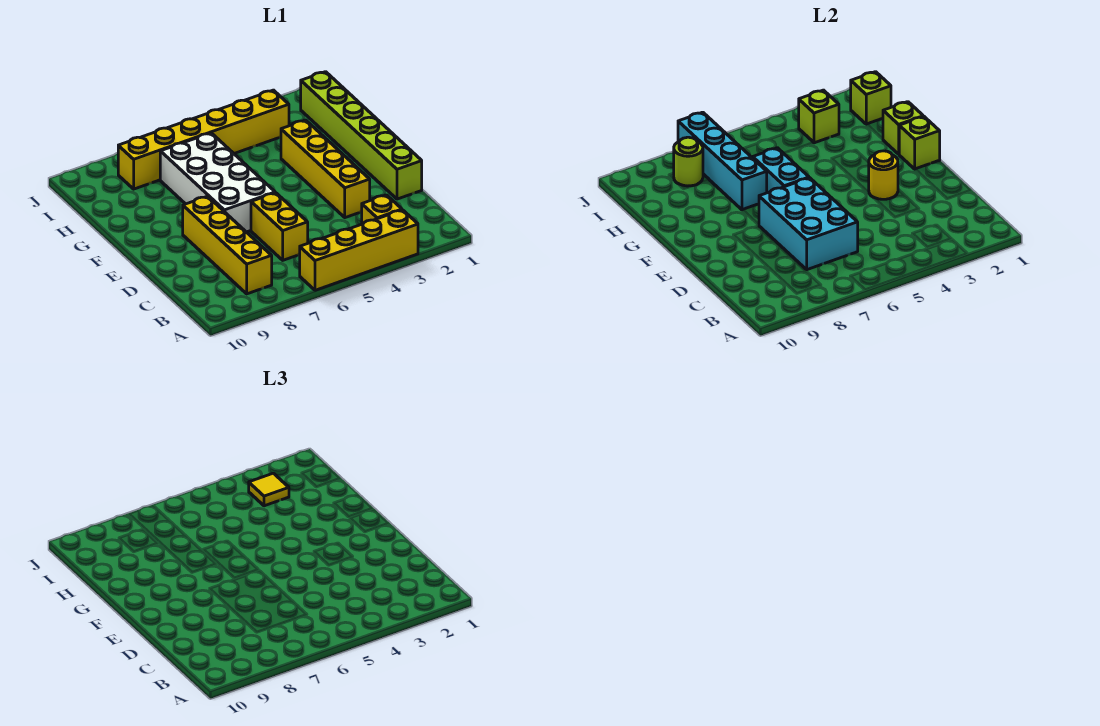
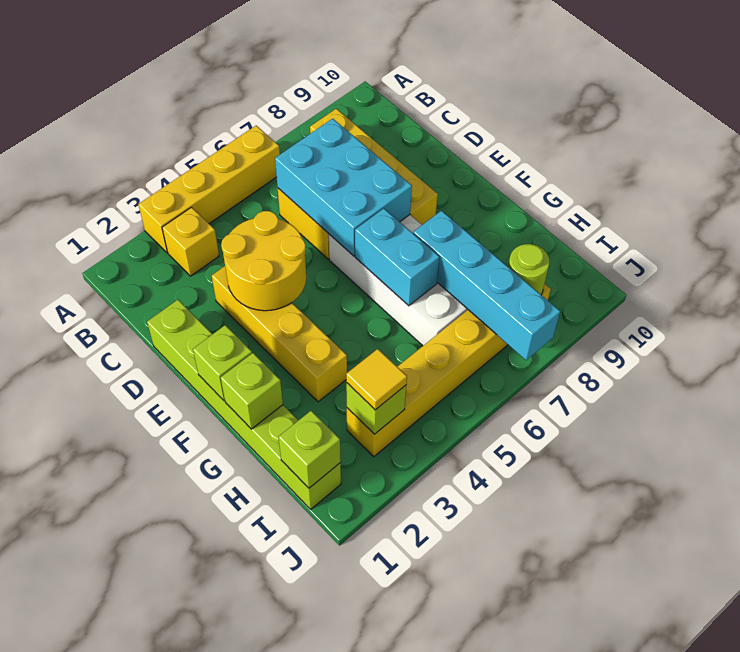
yellow round brick E3 level 2 -> yellow round brick D3:E4 level 2

